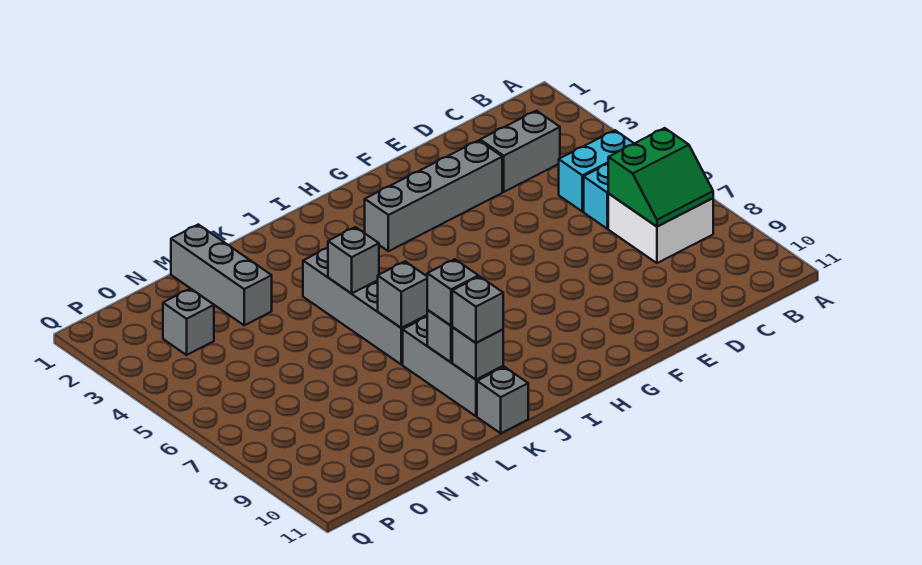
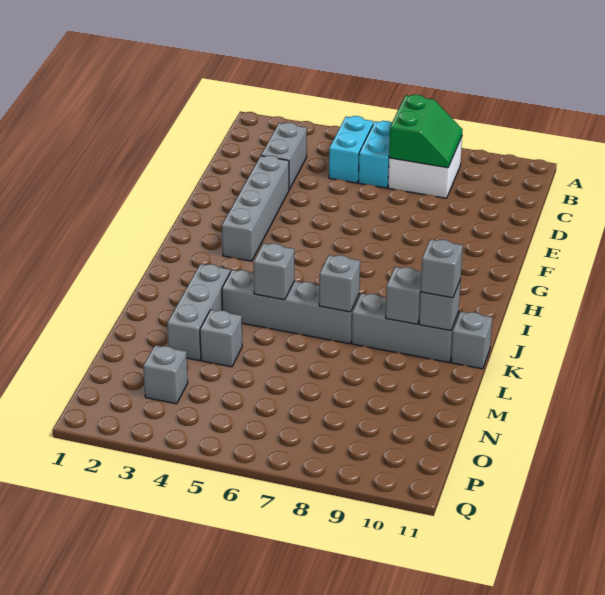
grey brick K9 level 3 -> grey brick M4 level 1
grey brick M1:M3 level 1 -> grey brick K3:M3 level 1

